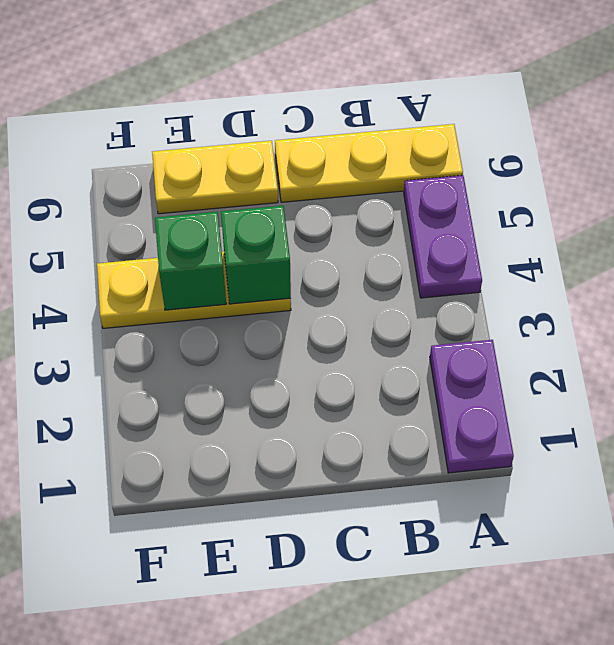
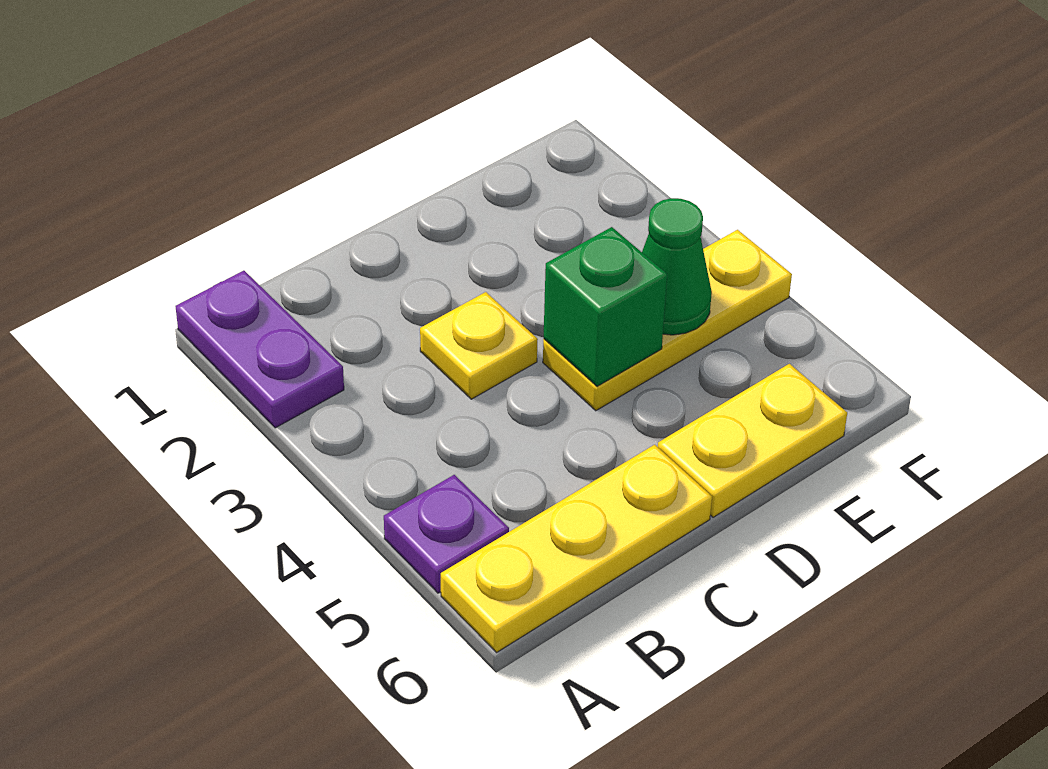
purple plate A4:A5 level 1 -> purple plate A5 level 1
none -> yellow plate C3 level 1
green brick E4 level 2 -> green cone E4 level 2

